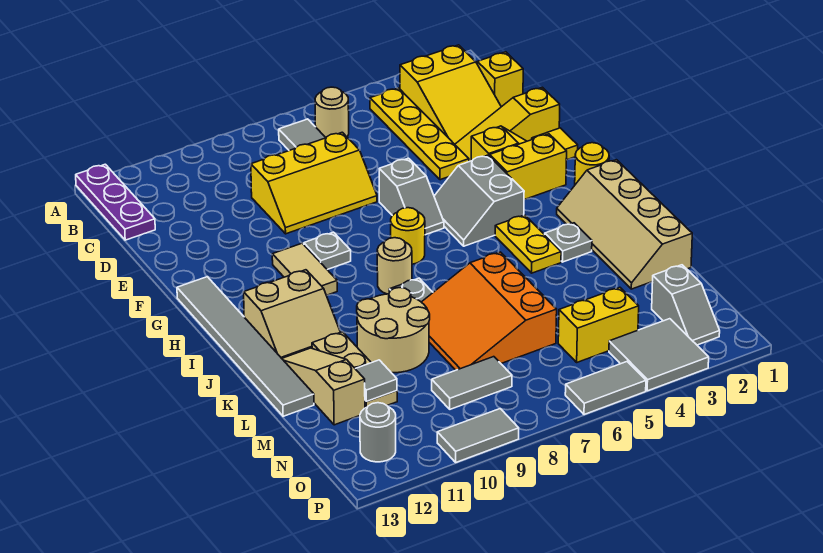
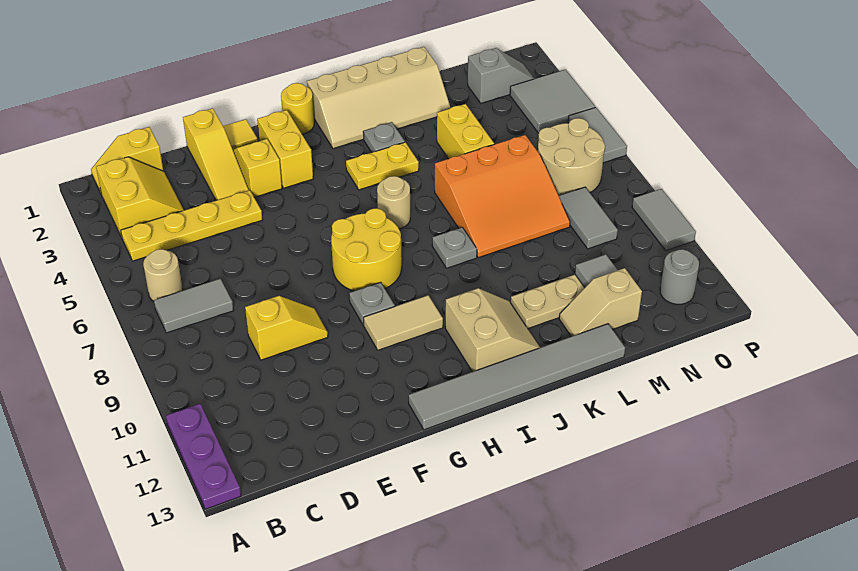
purple plate A13:C13 level 1 -> purple plate A11:A13 level 1
yellow slope B2:D3 level 1 top B -> yellow slope B2:C3 level 1 top B
yellow slope D7:E9 level 1 top D -> yellow slope D9:E9 level 1 top D
grey slope F6:G6 level 1 top F -> none
grey slope G4:H5 level 1 top 4 -> none
yellow round brick H7 level 1 -> yellow round brick G7:H8 level 1
tan round brick I8 level 1 -> tan round brick I6 level 1
tan round brick K9:L10 level 1 -> tan round brick N6:O7 level 1
tan slope K12:M12 level 1 top M -> tan slope L12:M12 level 1 top M
yellow brick N4:N5 level 1 -> yellow brick L4:L5 level 1

